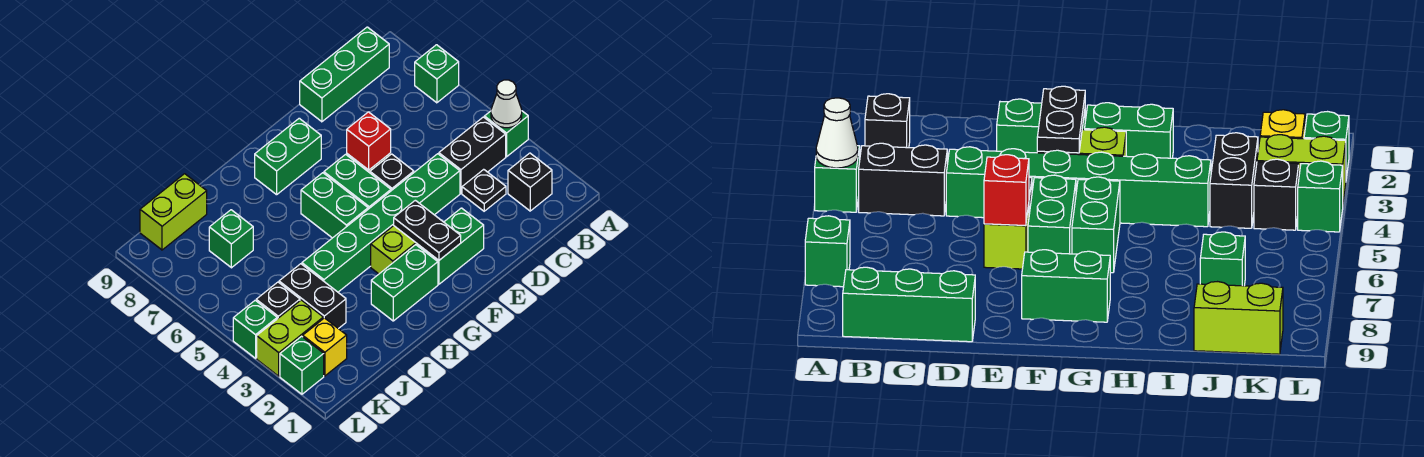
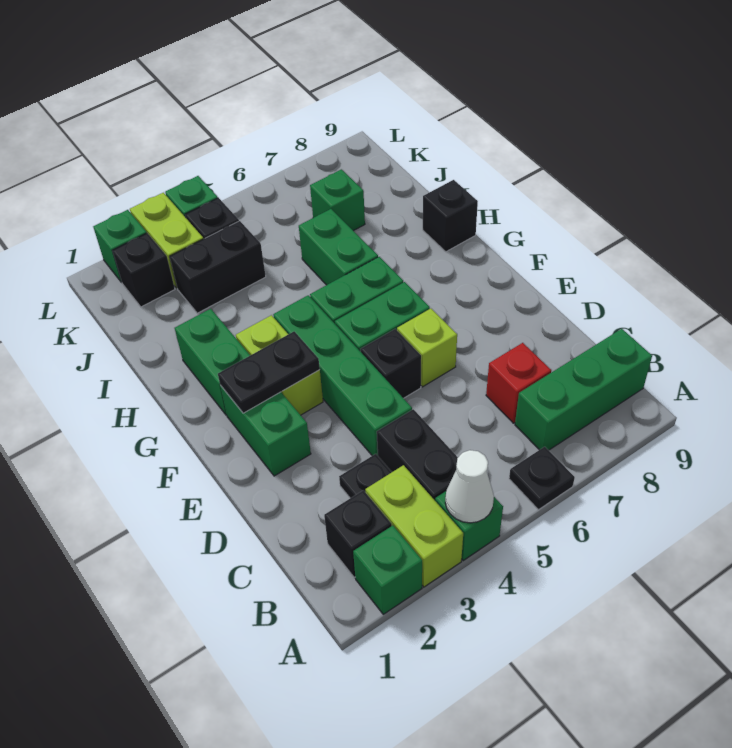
none -> black plate A6 level 1
green brick A7 level 1 -> green brick A2 level 1
green brick B9:D9 level 1 -> green brick B7:B9 level 1
green brick D4:I4 level 1 -> green brick D4:G4 level 1
red brick E6 level 2 -> red brick C7 level 1
green brick F8:G8 level 1 -> green brick H6:I6 level 1
none -> black brick H9 level 1
lime brick J9:K9 level 1 -> lime brick A3:B3 level 1
yellow brick K2 level 1 -> black brick K2 level 1

